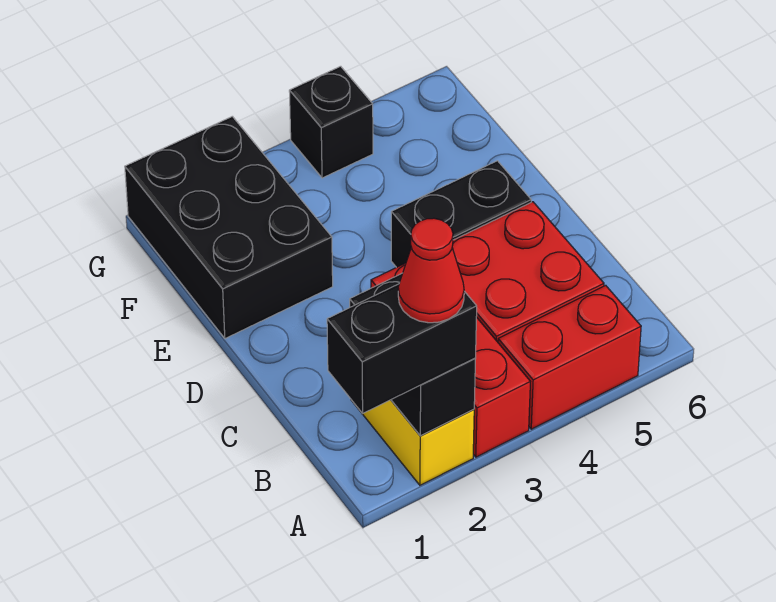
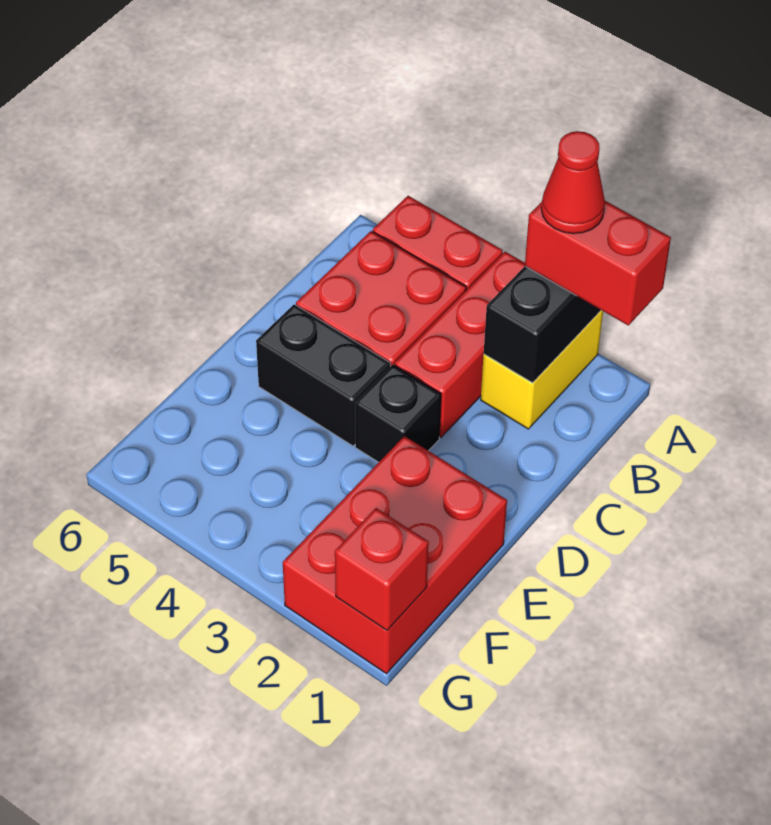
black brick A1:A2 level 3 -> red brick A1:A2 level 3
black brick E1:G2 level 1 -> red brick E1:G2 level 1
none -> red brick G1 level 2
black brick G4 level 1 -> black brick D3 level 1

